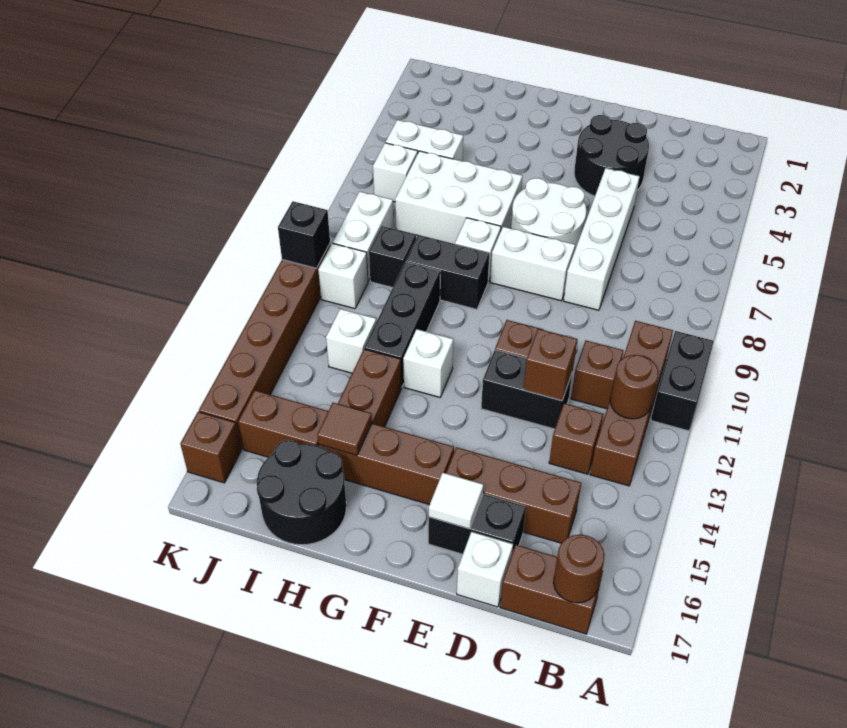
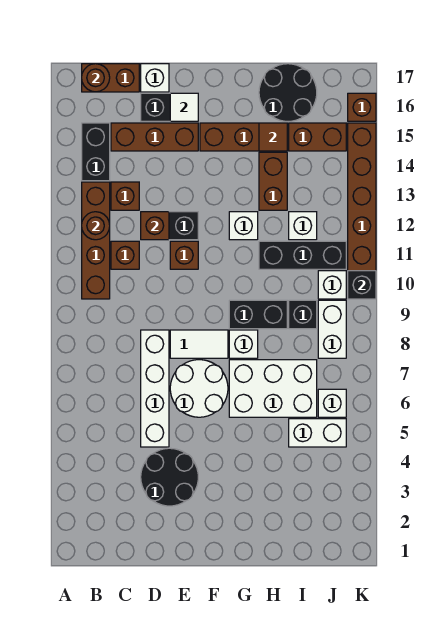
black brick A10:A11 level 1 -> black brick B14:B15 level 1
white brick E8:F8 level 1 -> white tile E8:F8 level 1
black brick H10:H12 level 1 -> black brick H11:J11 level 1

